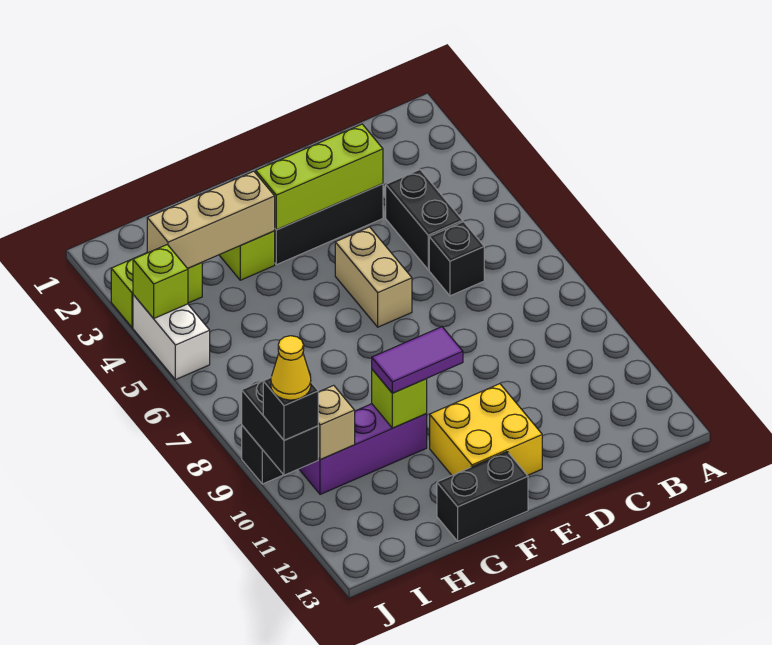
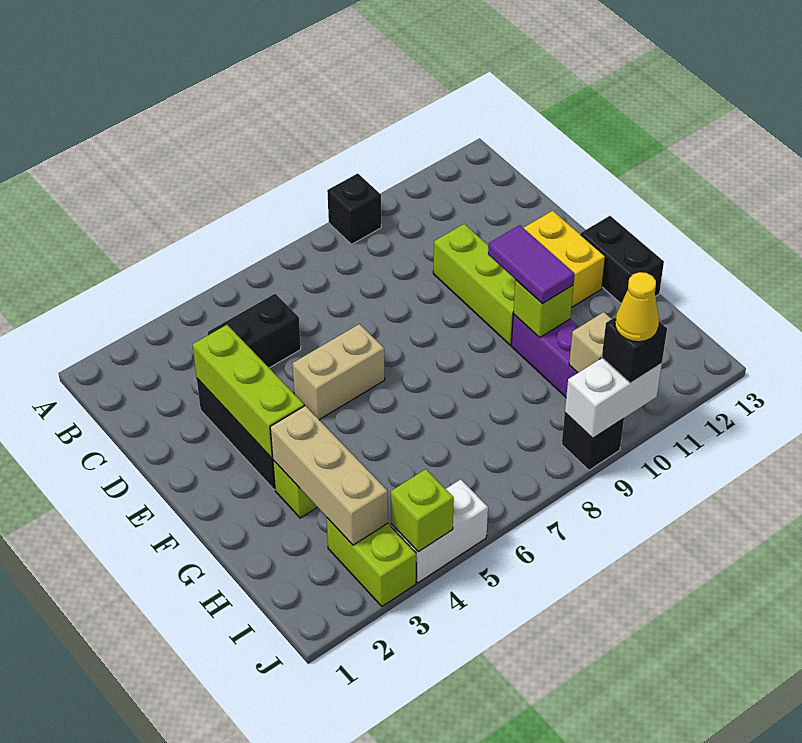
black brick C6 level 1 -> black brick A9 level 1
none -> lime brick D10:F10 level 1
black brick J9:J10 level 2 -> white brick J9:J10 level 2

